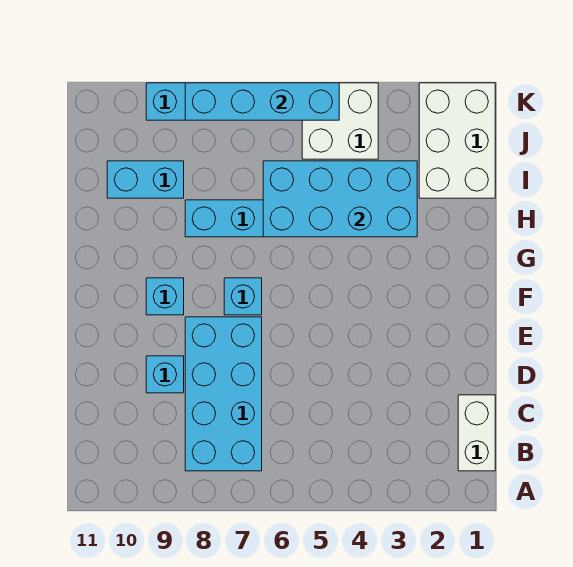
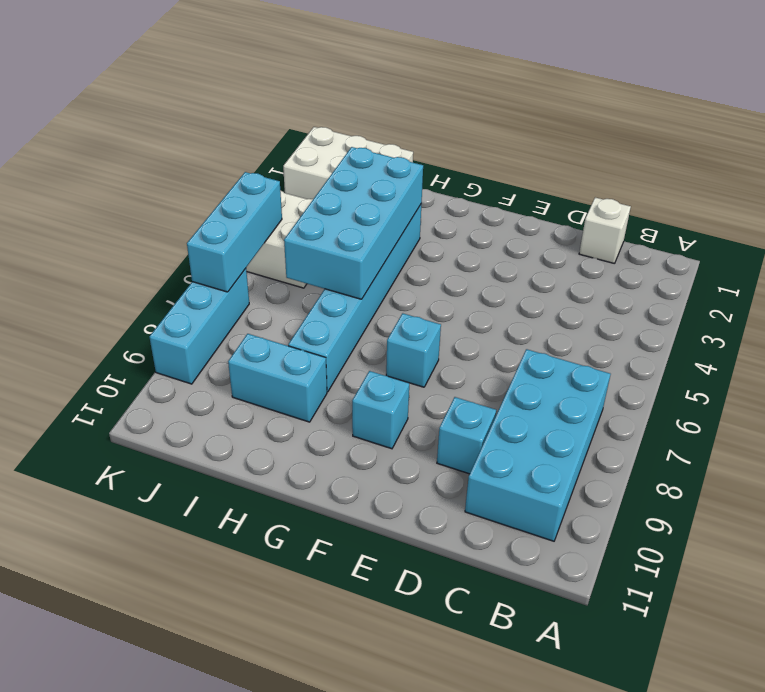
white brick B1:C1 level 1 -> white brick C1 level 1
cyan brick B7:E8 level 1 -> cyan brick B7:C10 level 1
cyan brick I9:I10 level 1 -> cyan brick H9:I9 level 1
cyan brick K5:K8 level 2 -> cyan brick K5:K7 level 2

